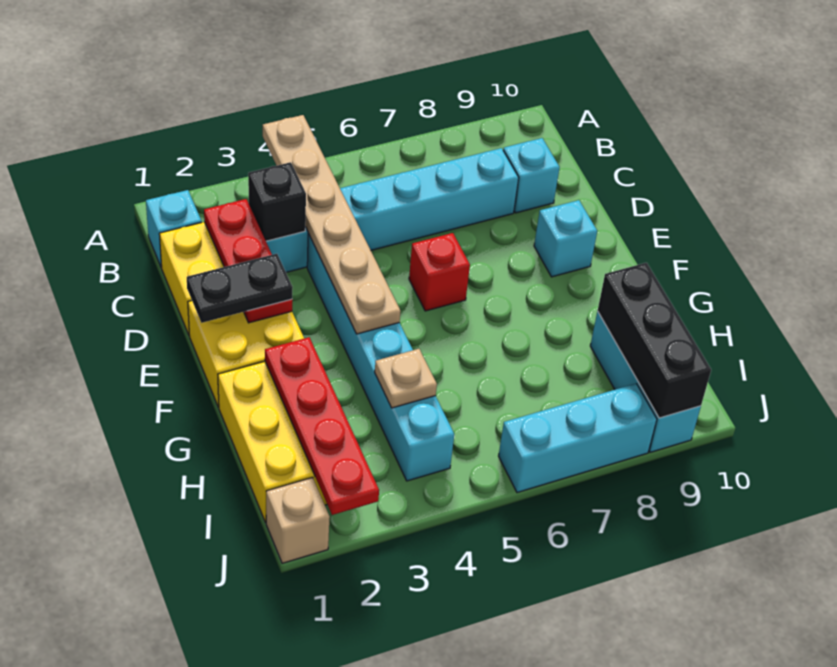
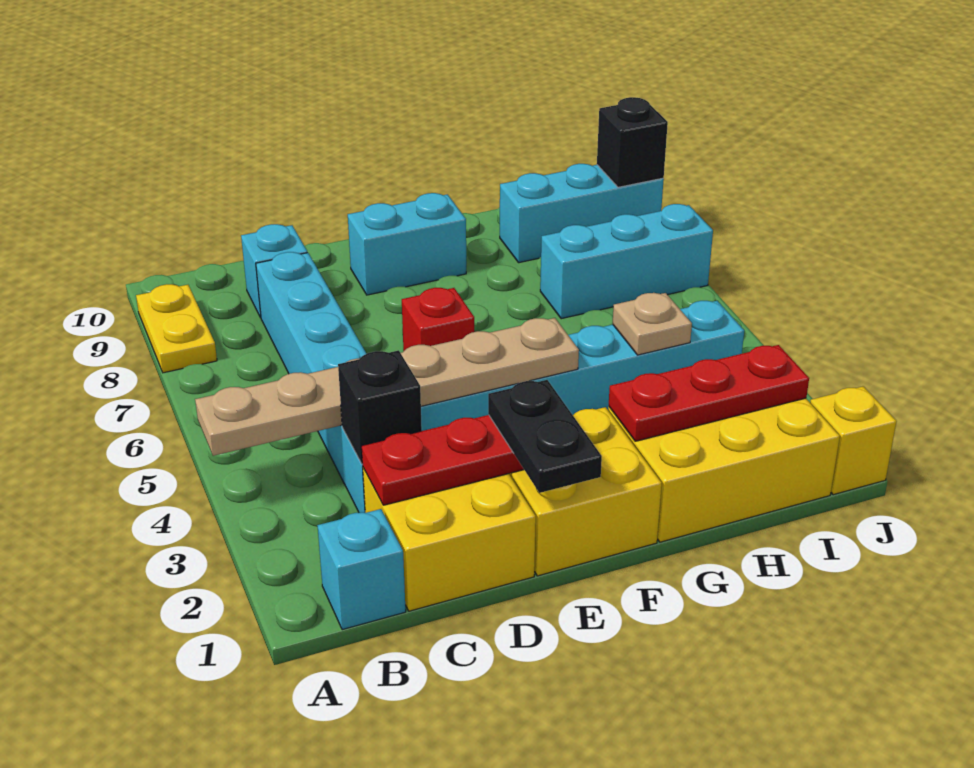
none -> yellow plate A8:A9 level 1
cyan brick E9 level 1 -> cyan brick E9:F9 level 1
red plate G2:J2 level 2 -> red plate G2:I2 level 2
black brick H9:J9 level 2 -> black brick J9 level 2
tan brick J1 level 1 -> yellow brick J1 level 1
cyan brick J6:J8 level 1 -> cyan brick H7:J7 level 1

